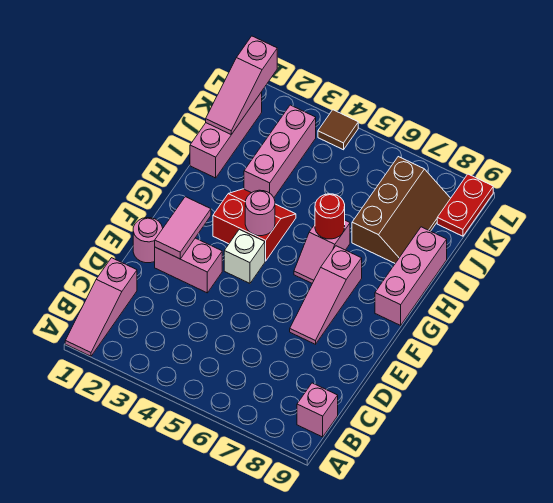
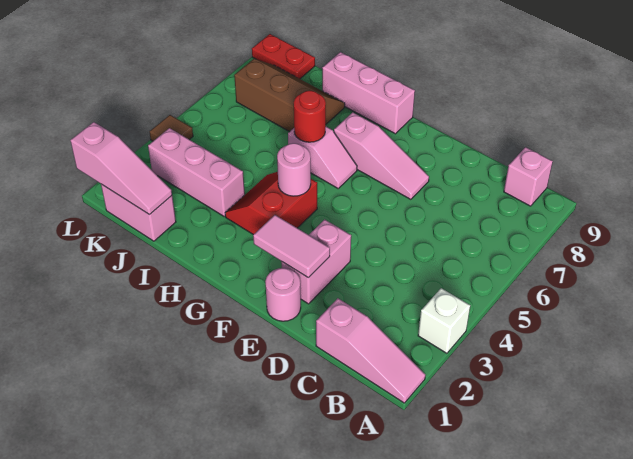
white brick F4 level 1 -> white brick A3 level 1
pink brick I1:K1 level 1 -> pink brick J1:K1 level 1

